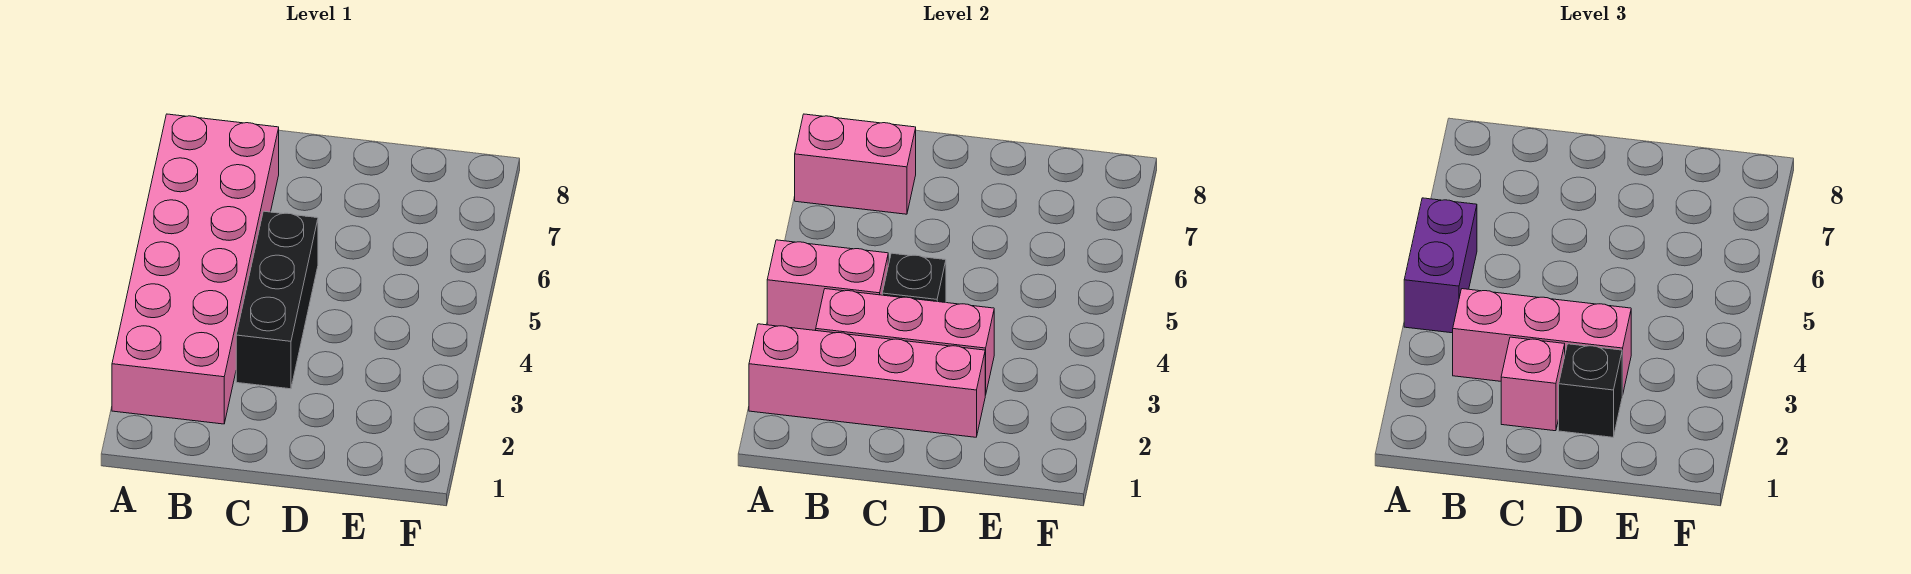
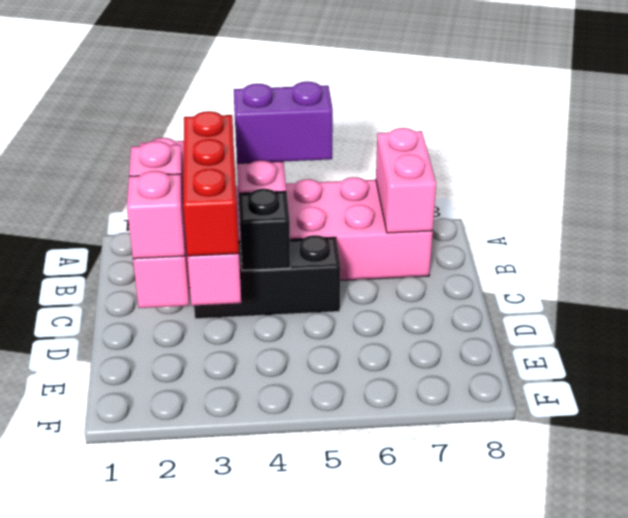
pink brick B3:D3 level 3 -> red brick B3:D3 level 3
black brick D2 level 3 -> pink brick D2 level 3

